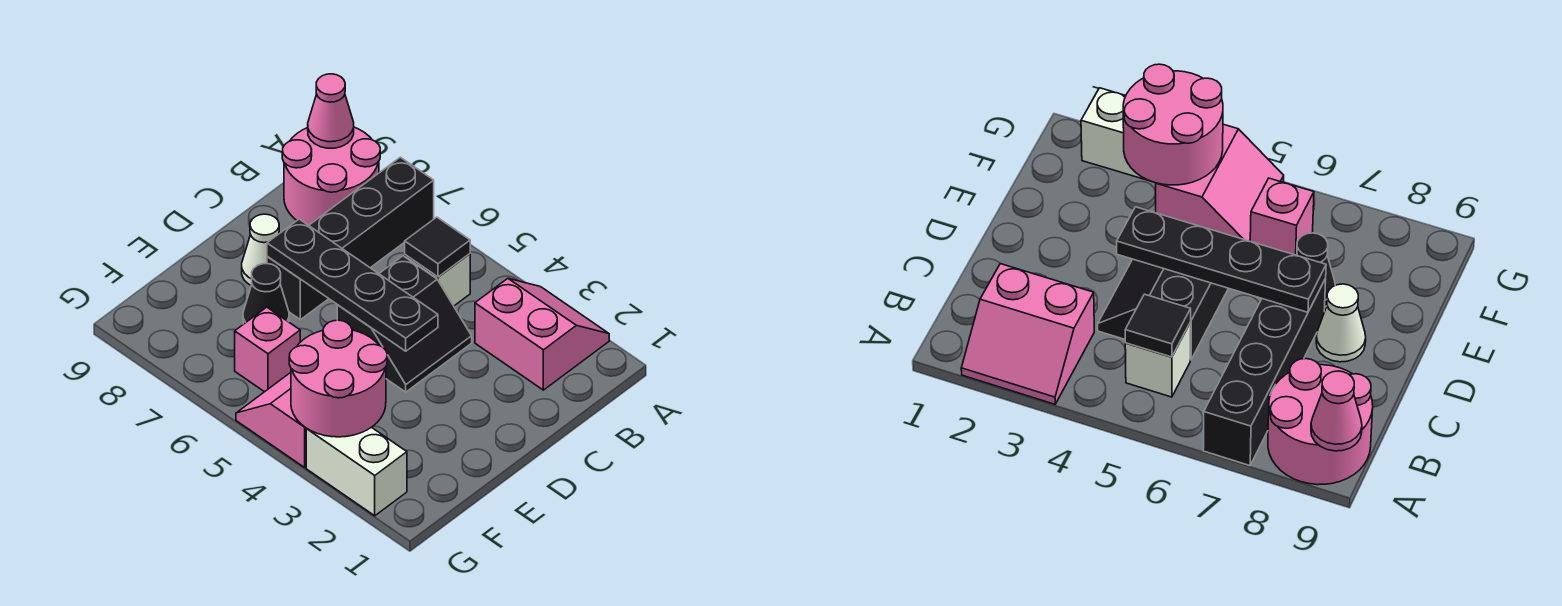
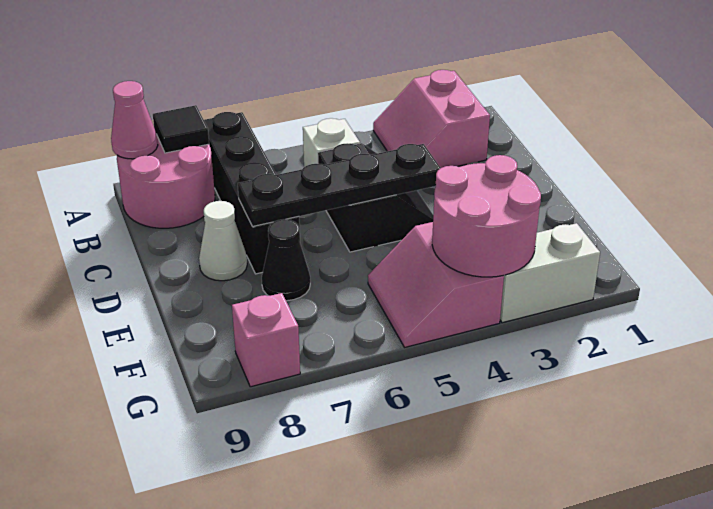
pink slope A2:B3 level 1 top B -> pink slope A2:B3 level 1 top 2
black tile B5 level 2 -> black tile A8 level 2
pink brick F6 level 1 -> pink brick G8 level 1

